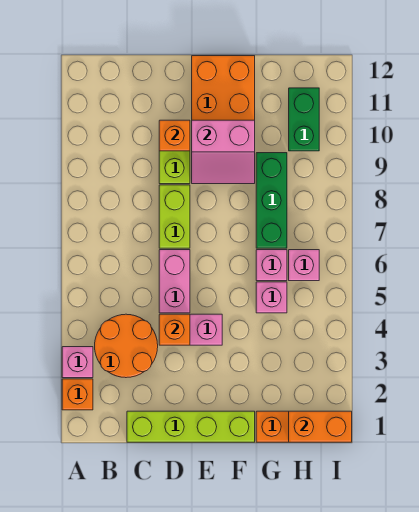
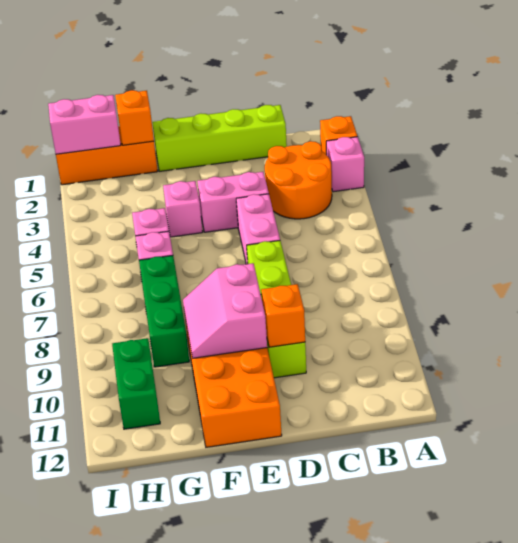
orange brick D4 level 2 -> orange brick G1 level 2
pink slope E9:F10 level 2 top 10 -> pink slope E9:F10 level 2 top E
orange brick H1:I1 level 2 -> pink brick H1:I1 level 2
pink brick H6 level 1 -> pink brick F4 level 1

